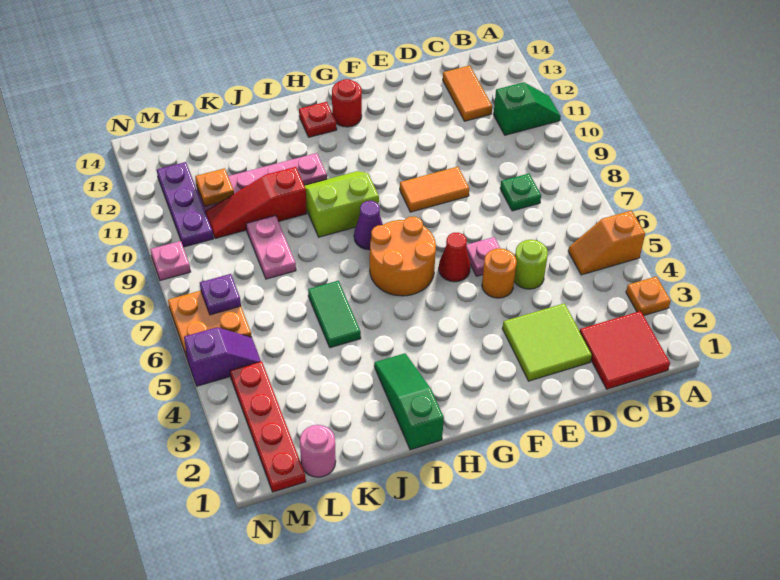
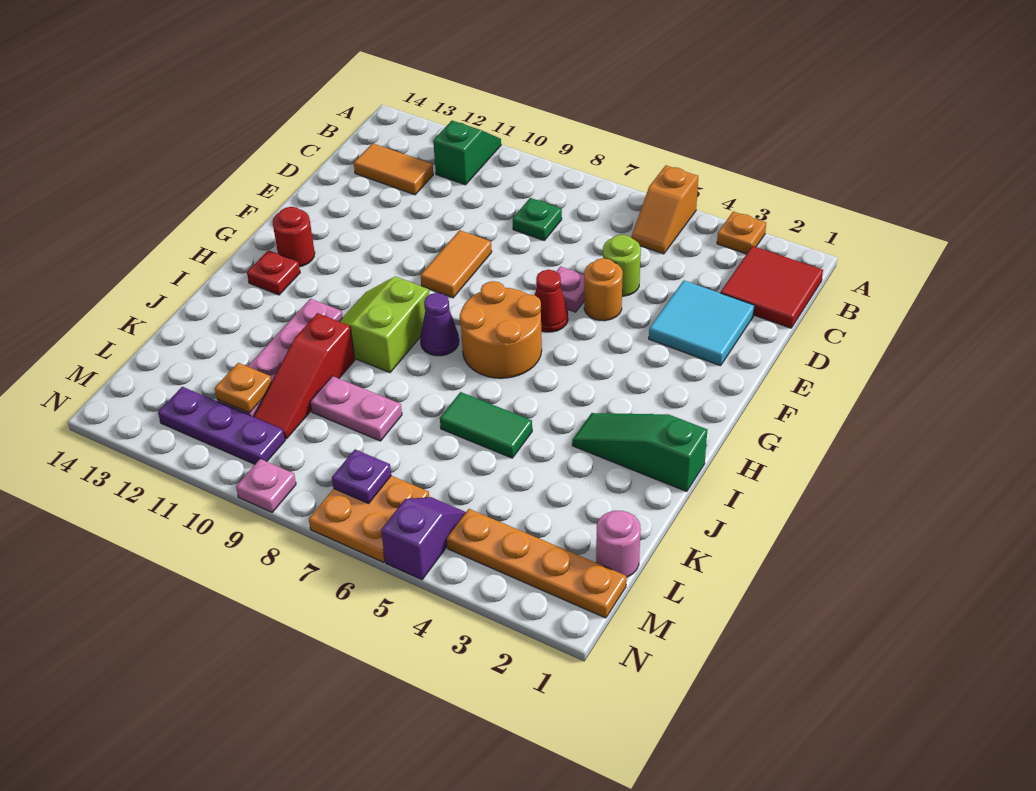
lime tile D2:E3 level 1 -> cyan tile D2:E3 level 1
red plate M1:M4 level 1 -> orange plate M1:M4 level 1

